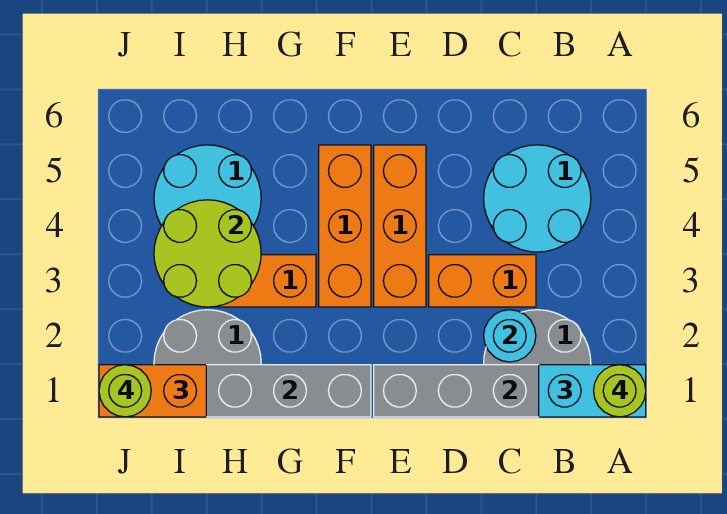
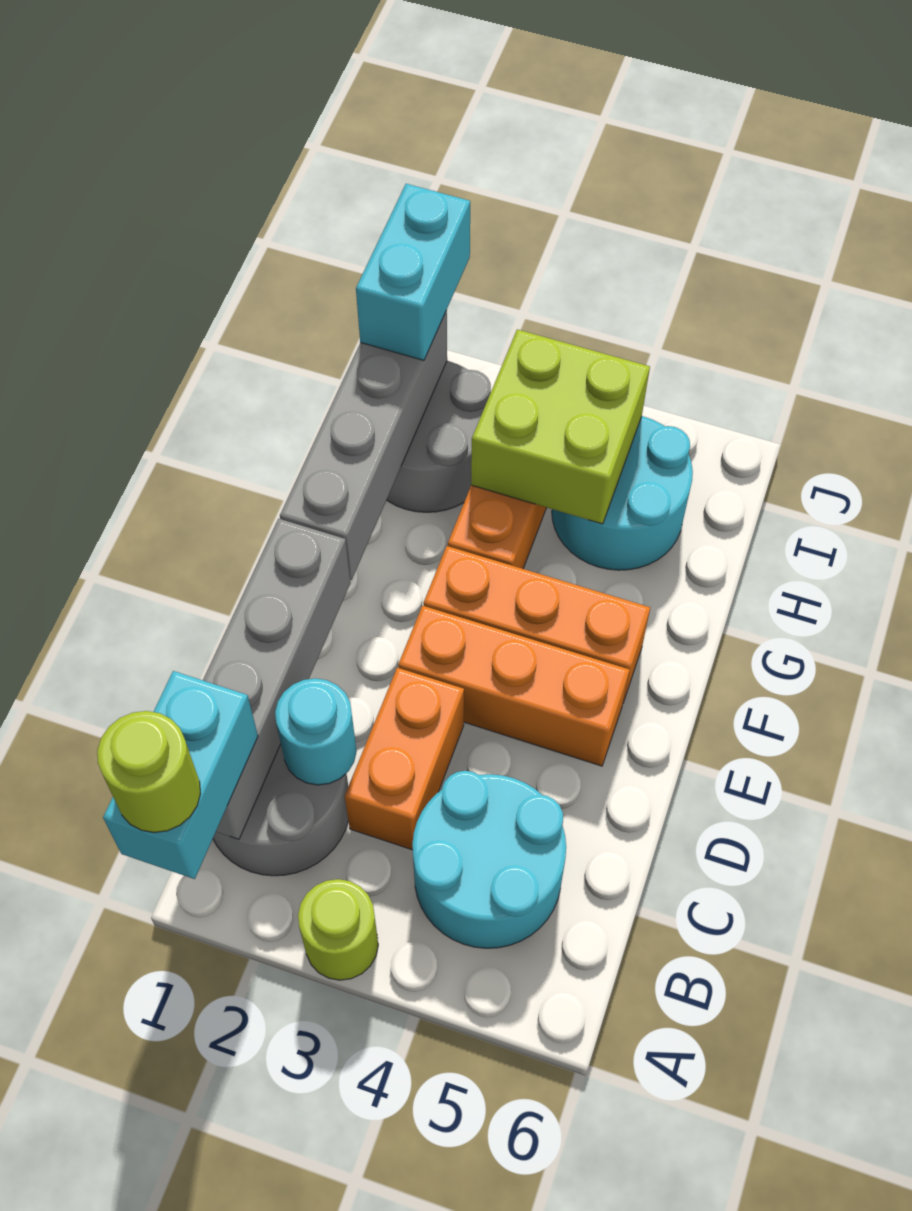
lime round brick H3:I4 level 2 -> lime brick H3:I4 level 2
orange brick I1:J1 level 3 -> cyan brick I1:J1 level 3
lime round brick J1 level 4 -> lime round brick A3 level 1

